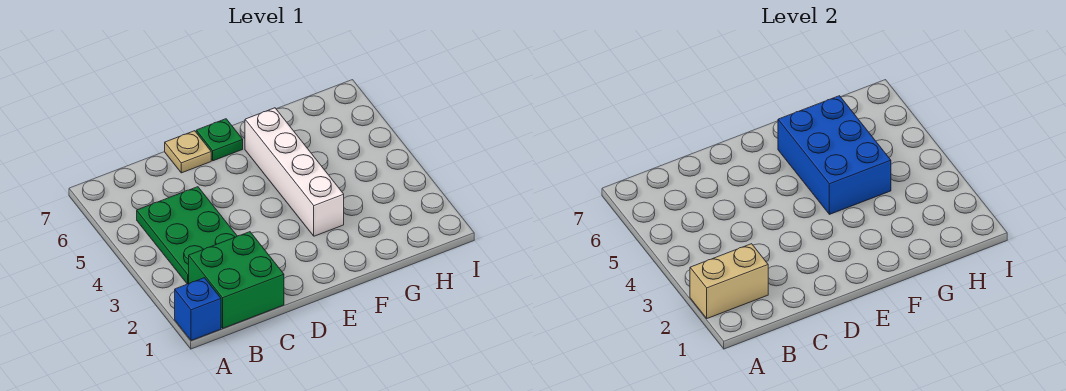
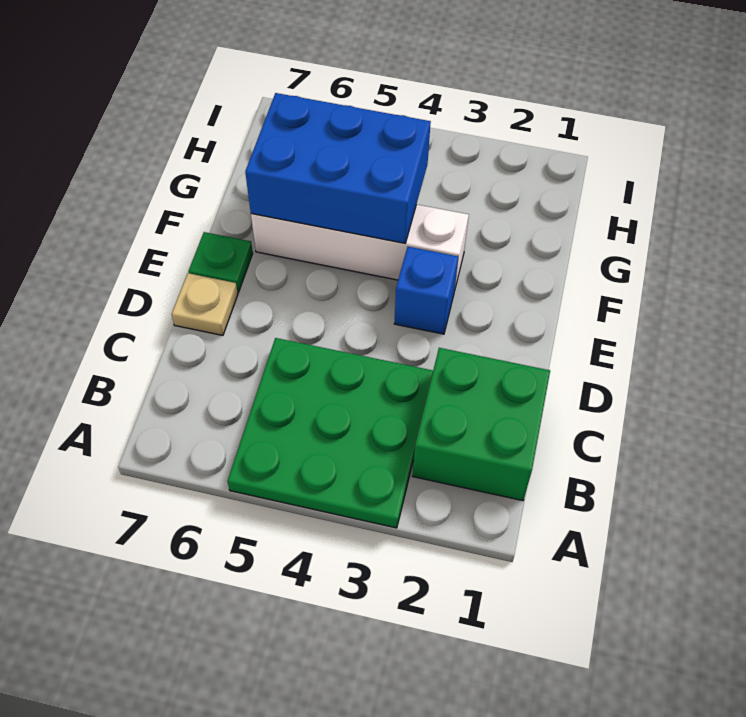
blue brick A1 level 1 -> blue brick E3 level 1
tan brick A2:B2 level 2 -> none
green plate B3:C5 level 1 -> green plate A3:C5 level 1

